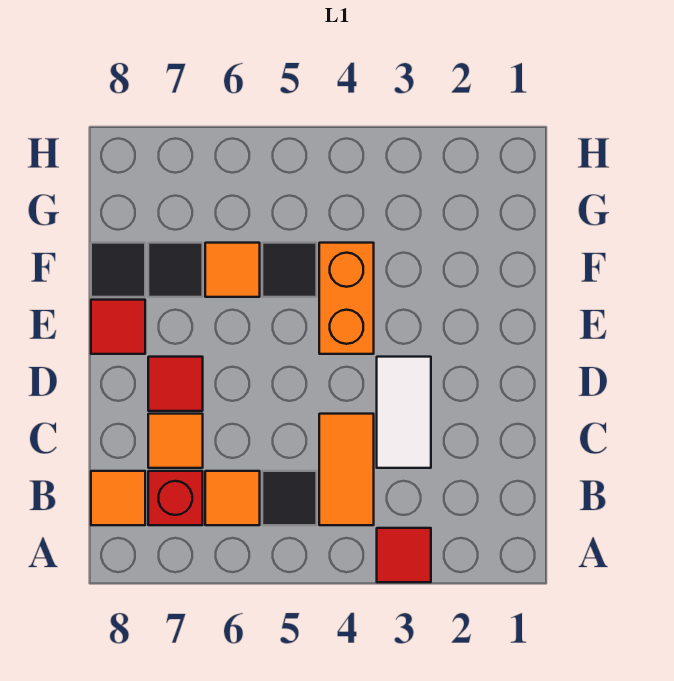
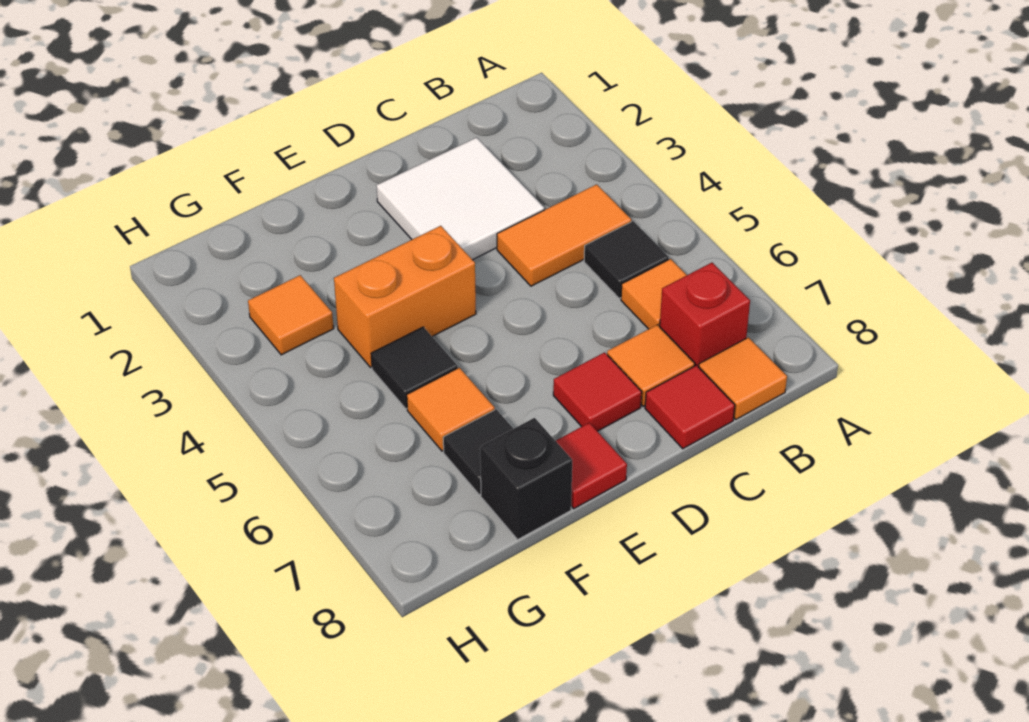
red tile A3 level 1 -> red tile C8 level 1
white tile C3:D3 level 1 -> white tile C2:D3 level 1
black tile F8 level 1 -> black brick F8 level 1
none -> orange tile G3 level 1

